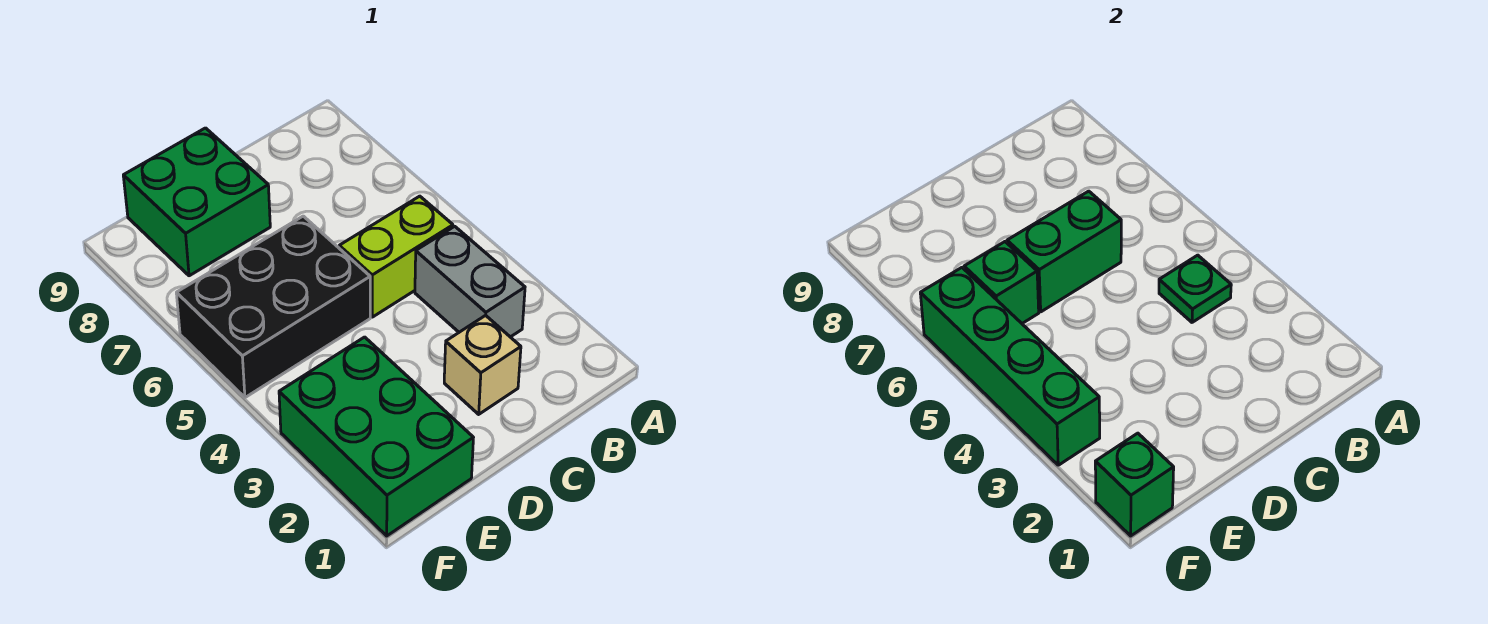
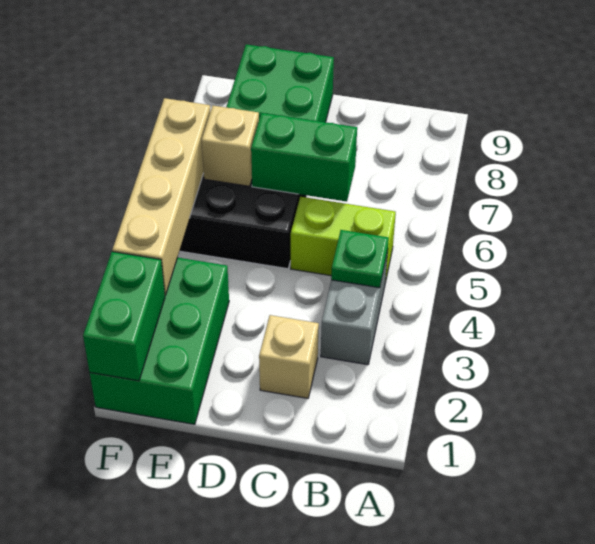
green brick E6 level 2 -> tan brick E6 level 2
green brick F1 level 2 -> green brick F1:F2 level 2
green brick F3:F6 level 2 -> tan brick F3:F6 level 2

